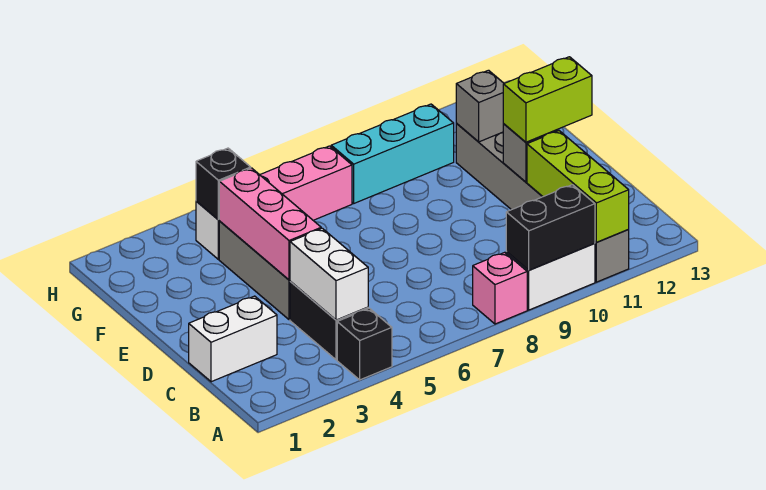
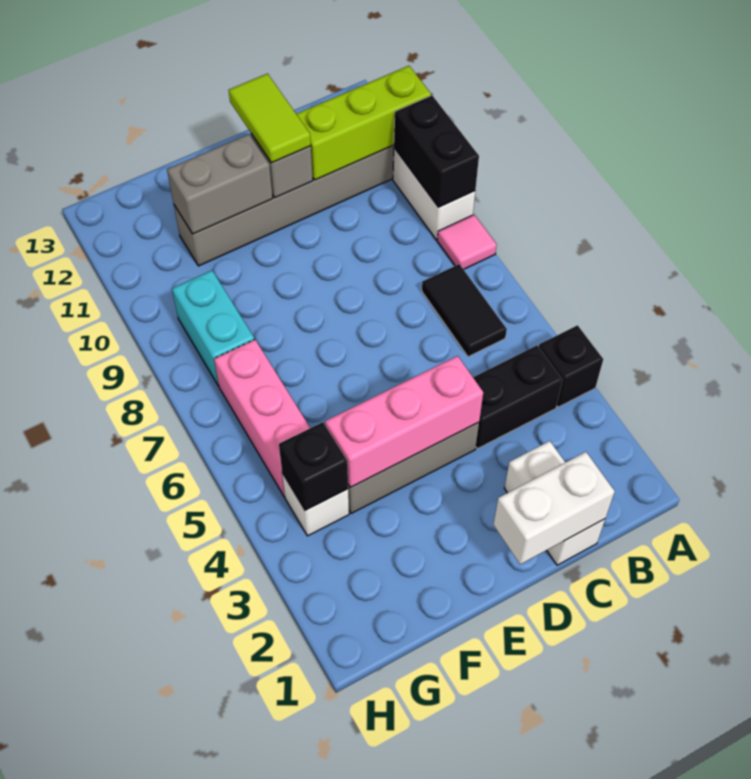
pink brick A8 level 1 -> pink tile A8 level 1
white brick B4:C4 level 2 -> white brick C1:D1 level 2
none -> black tile B6:B7 level 1
lime brick D11:D12 level 3 -> lime tile D11:D12 level 3
grey brick F11 level 2 -> grey brick E11:F11 level 2
cyan brick G8:G10 level 1 -> cyan brick G8:G9 level 1

